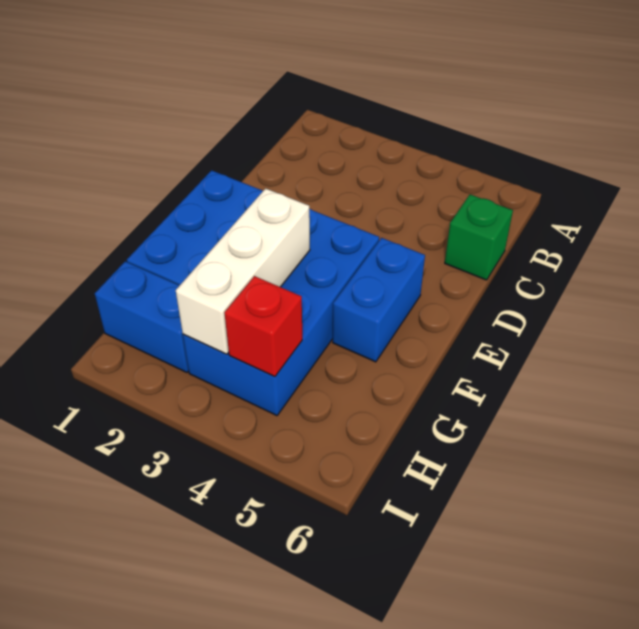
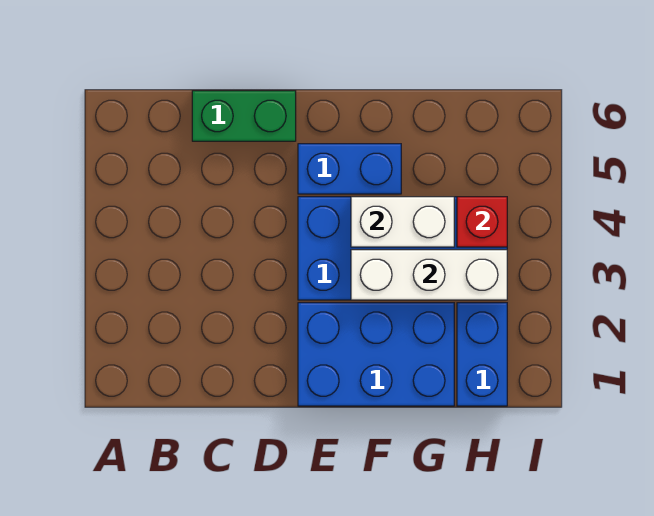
green brick C6 level 1 -> green brick C6:D6 level 1
none -> white brick F4:G4 level 2

